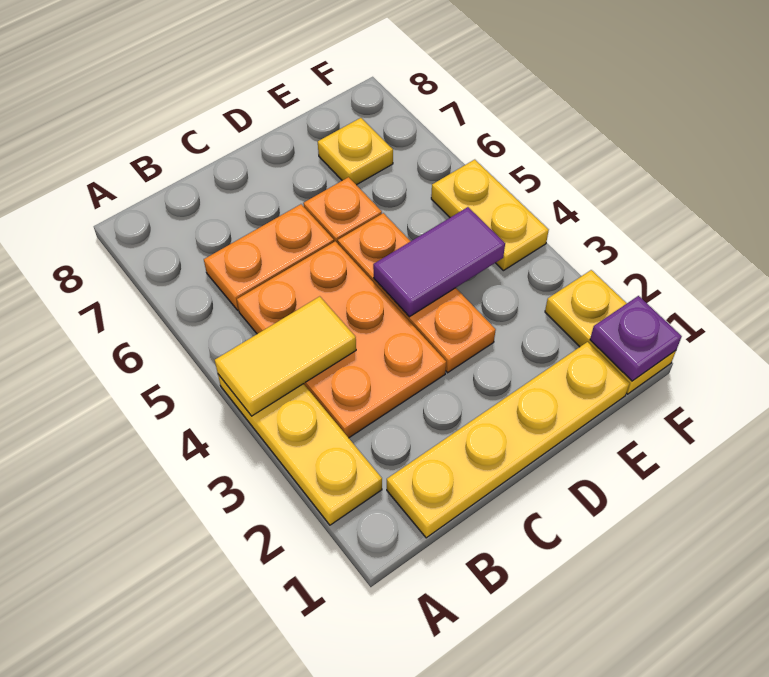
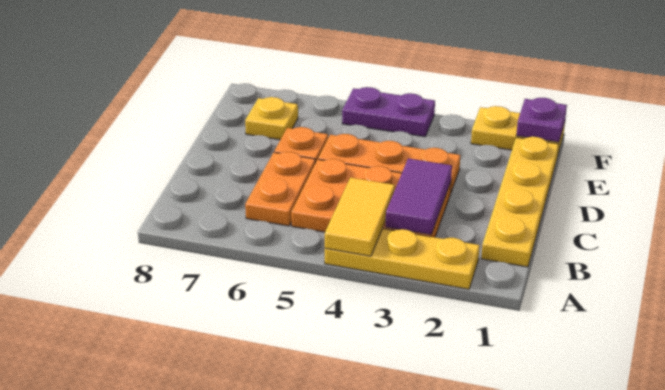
purple tile D4:E4 level 2 -> purple tile B3:C3 level 2
yellow plate F4:F5 level 1 -> purple plate F4:F5 level 1

